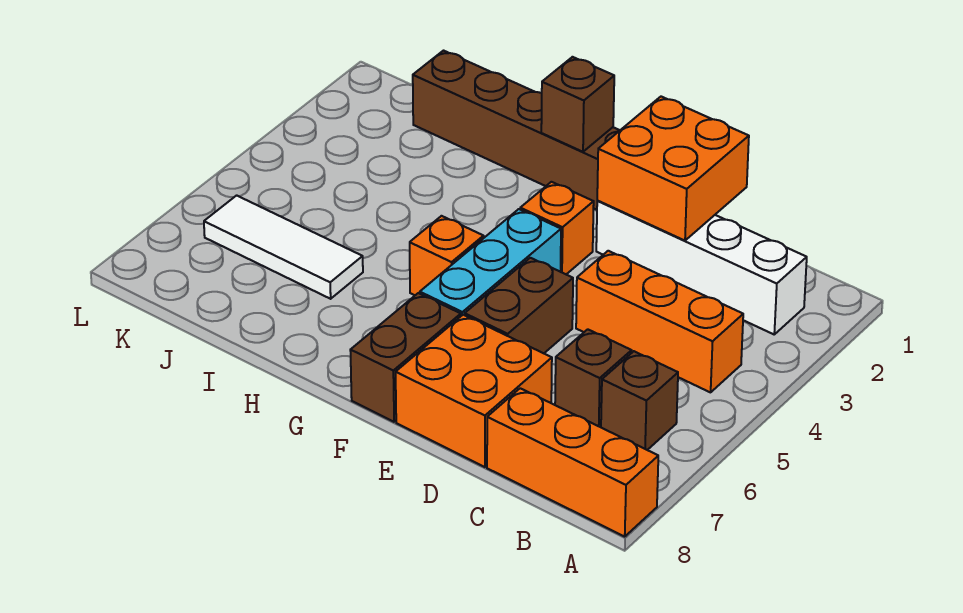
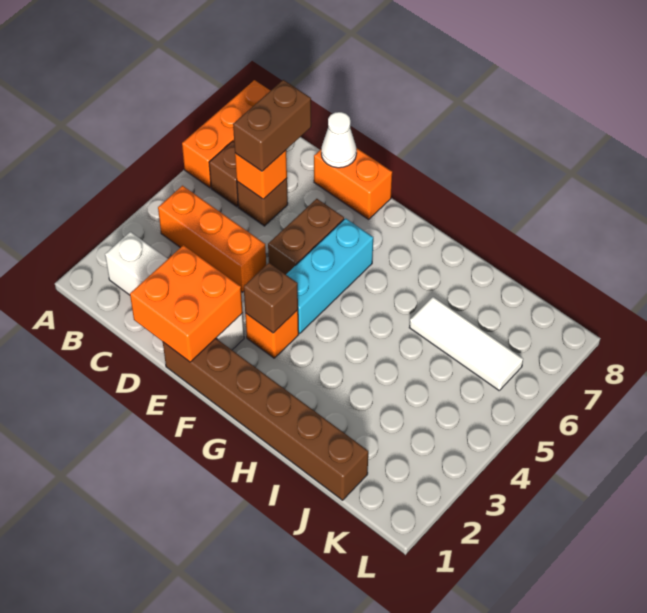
orange brick A8:C8 level 1 -> orange brick A6:A8 level 1
orange brick D7:E8 level 1 -> orange brick D8:E8 level 1
none -> white cone D8 level 2
brown brick F7:F8 level 1 -> brown brick C6:C7 level 3
brown brick G1 level 2 -> brown brick F3 level 2
orange brick G5 level 1 -> orange brick C6 level 2

